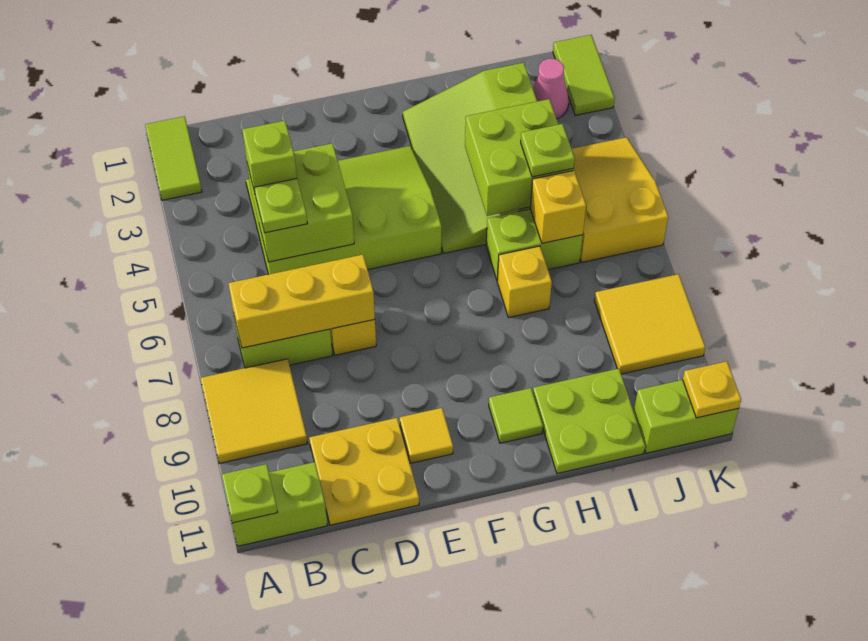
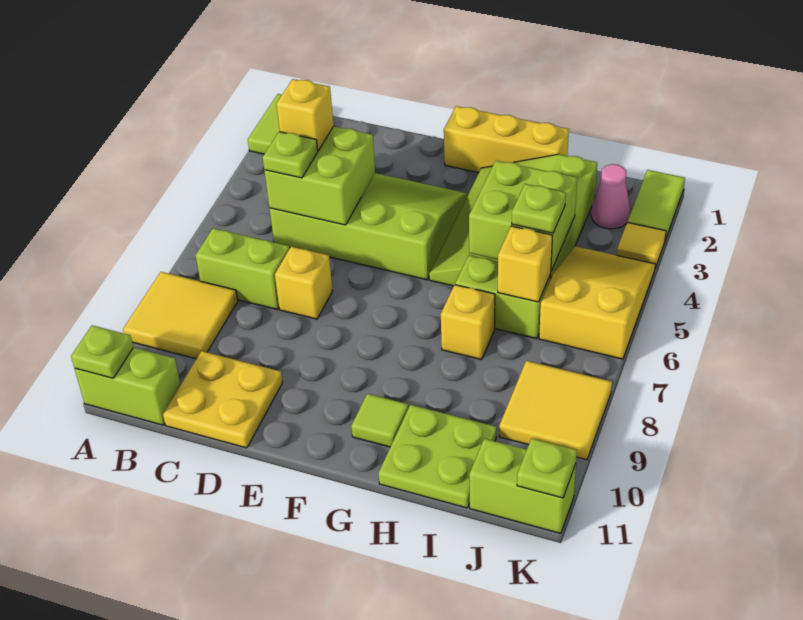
yellow brick B7:D7 level 2 -> yellow brick F1:H1 level 1
lime brick C4 level 3 -> yellow brick C4 level 3
yellow tile E10 level 1 -> yellow tile K3 level 1
yellow plate K11 level 2 -> lime plate K11 level 2

